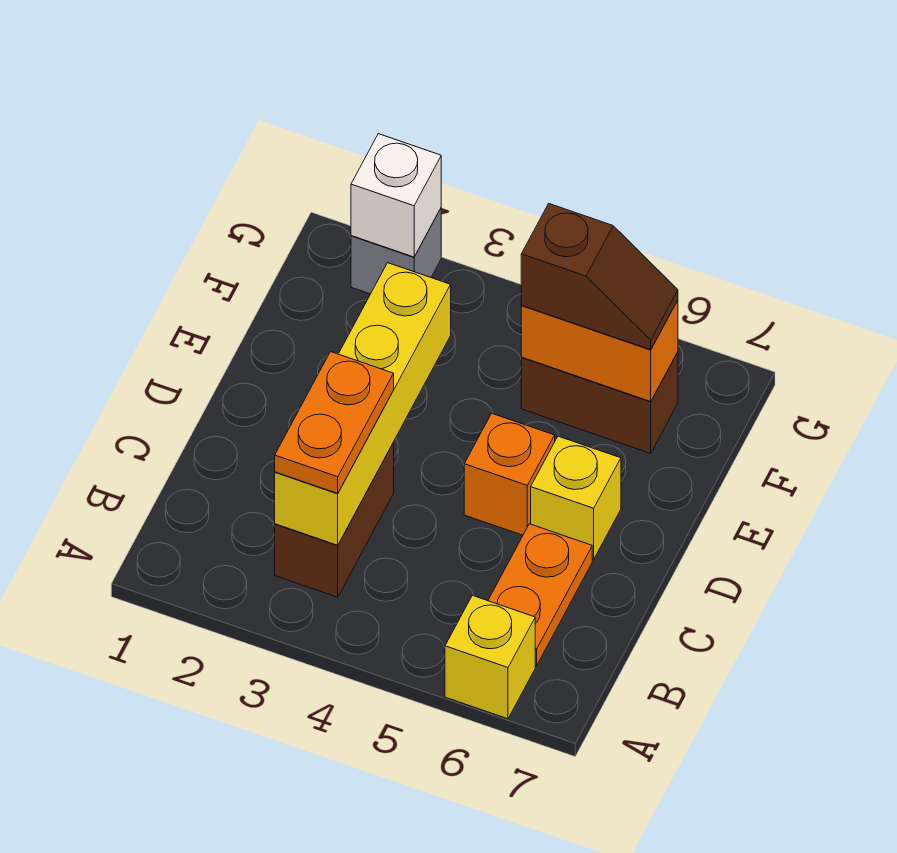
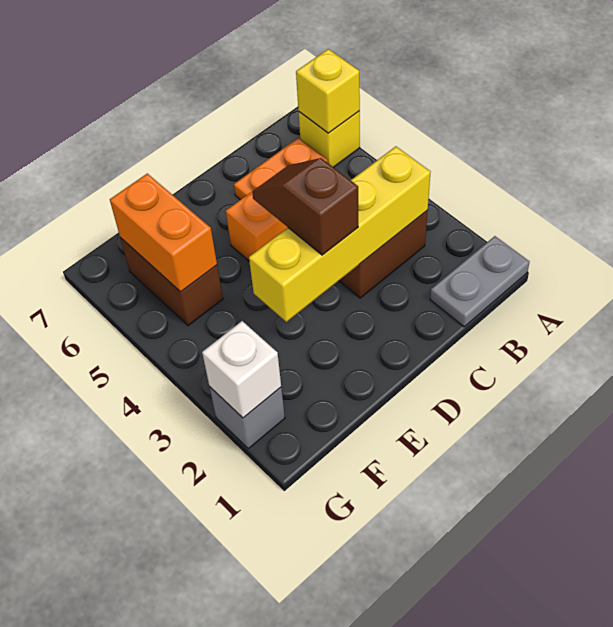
none -> grey plate A1:B1 level 1
orange plate B3:C3 level 3 -> none
yellow brick D6 level 1 -> yellow brick A6 level 2
brown slope F5:F6 level 3 top 5 -> brown slope D3:D4 level 3 top 3

